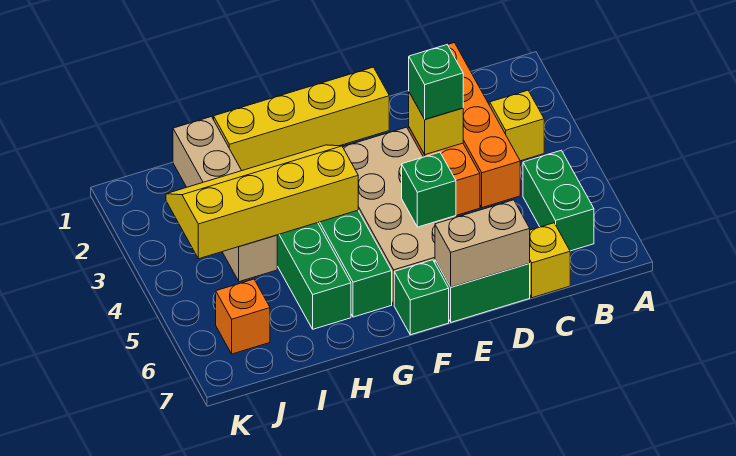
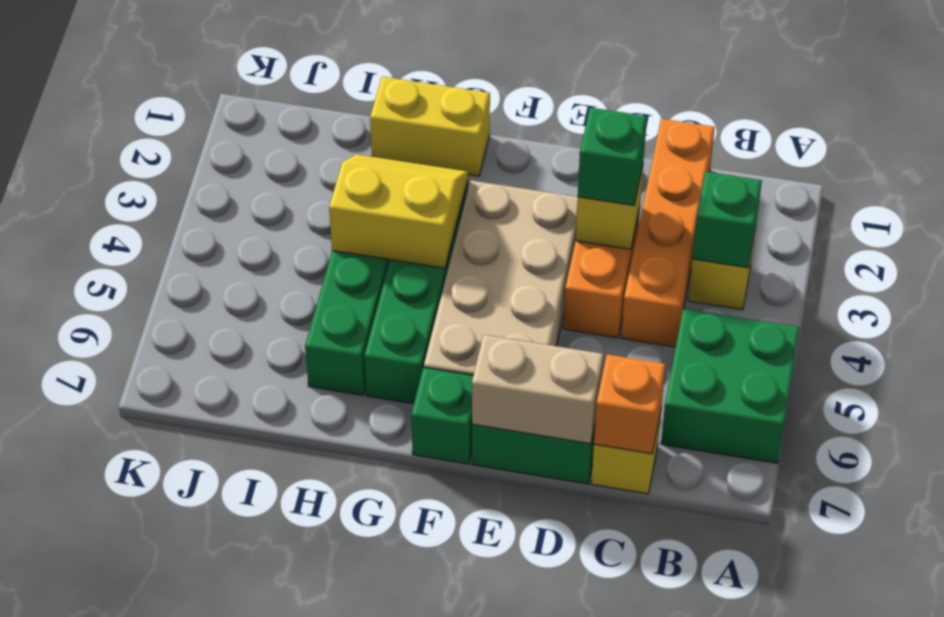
green brick B5:B6 level 1 -> green brick A5:B6 level 1
yellow brick E1:H1 level 1 -> yellow brick G1:H1 level 1
green brick E5 level 2 -> green brick B3 level 2
yellow slope G3:J4 level 2 top 4 -> yellow slope G3:H4 level 2 top 4
tan brick I1:I4 level 1 -> none
orange brick J6 level 1 -> orange brick C7 level 2

